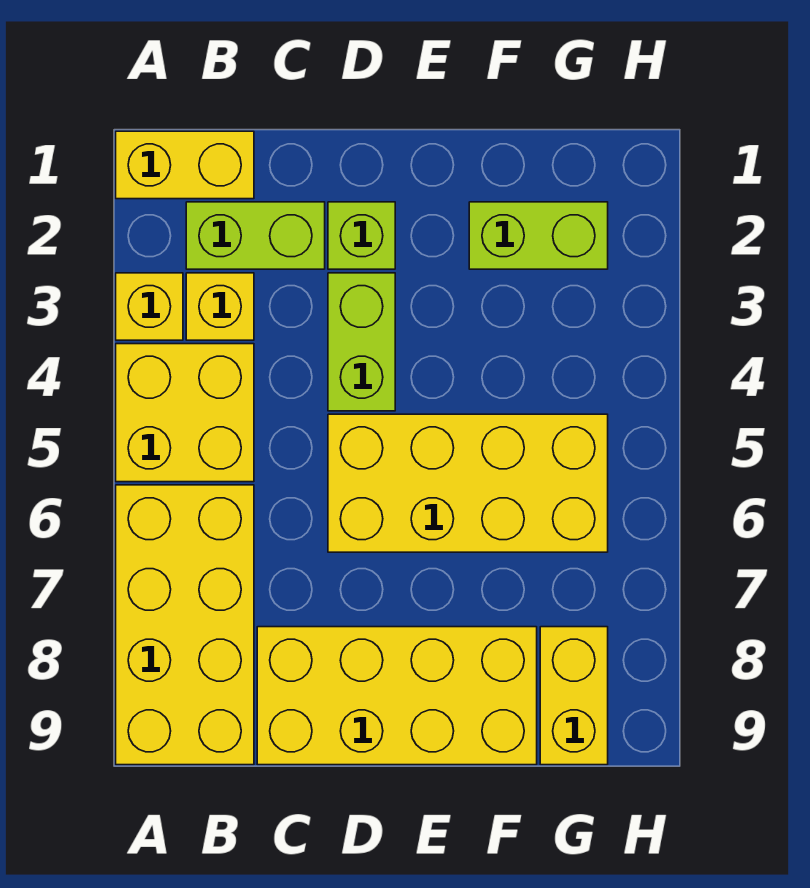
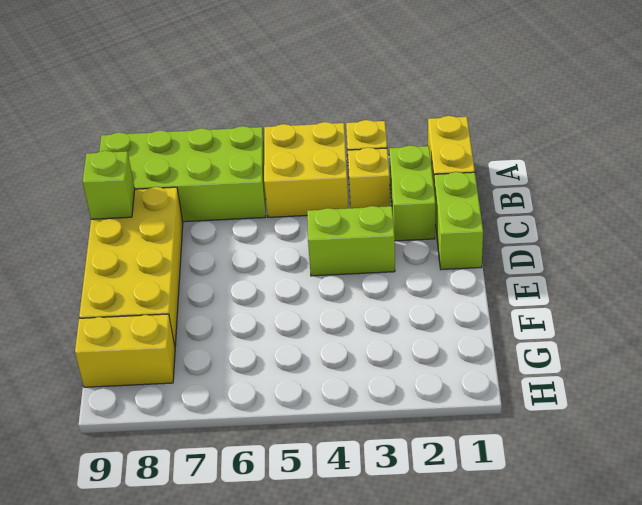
yellow brick A6:B9 level 1 -> lime brick A6:B9 level 1
lime brick D2 level 1 -> lime brick C9 level 2
yellow brick D5:G6 level 1 -> none
lime brick F2:G2 level 1 -> lime brick C1:D1 level 1

